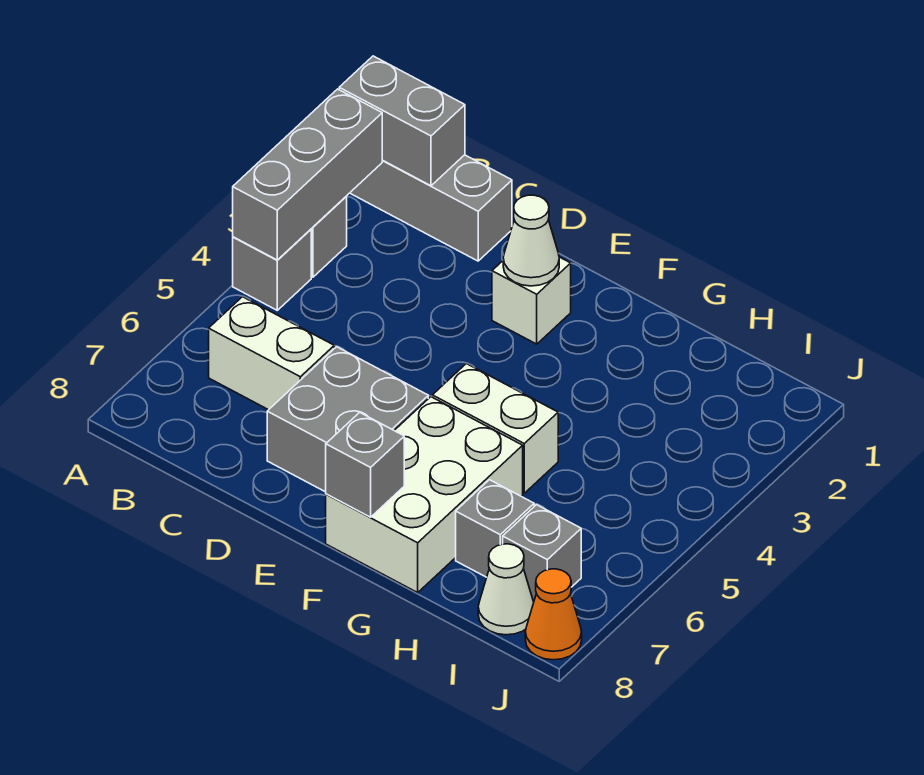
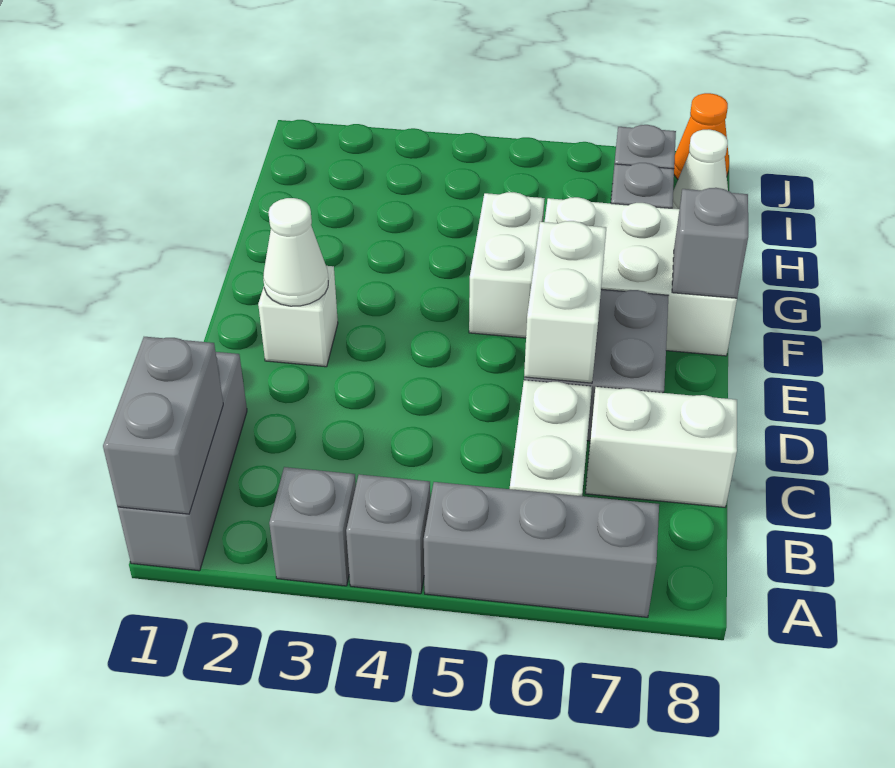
grey brick A2:A4 level 2 -> grey brick A5:A7 level 1
none -> white brick C7:C8 level 1
none -> white brick D6:E6 level 2

